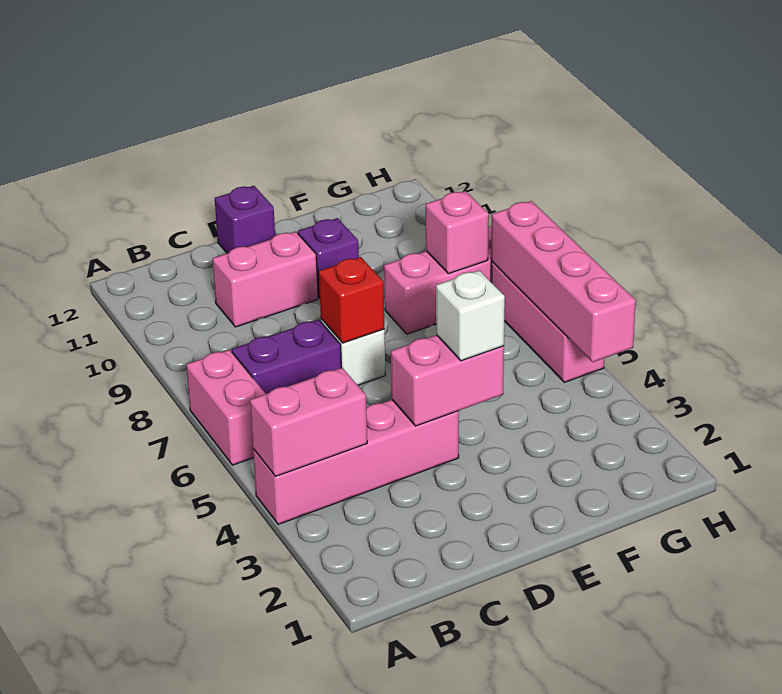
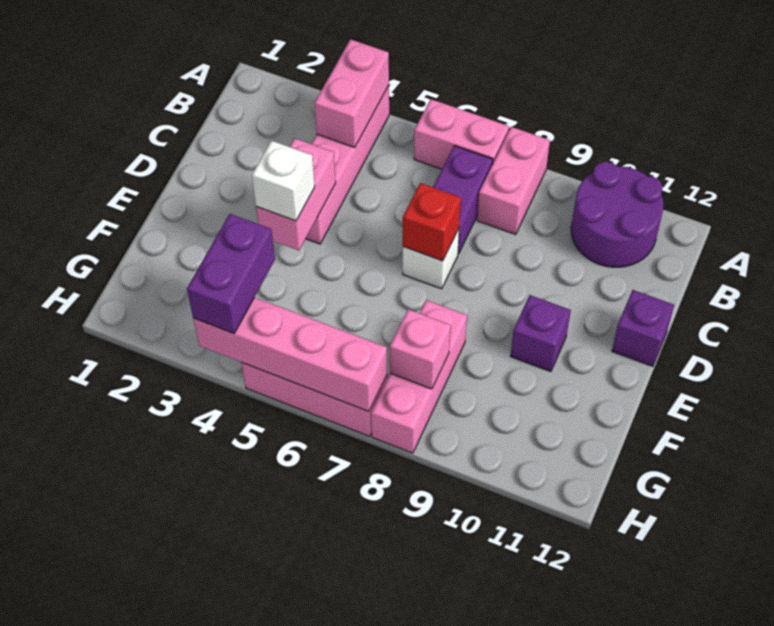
none -> purple round brick A10:B11 level 1
pink brick C10:D10 level 1 -> pink brick A8:B8 level 1
none -> purple brick G4:H4 level 3

